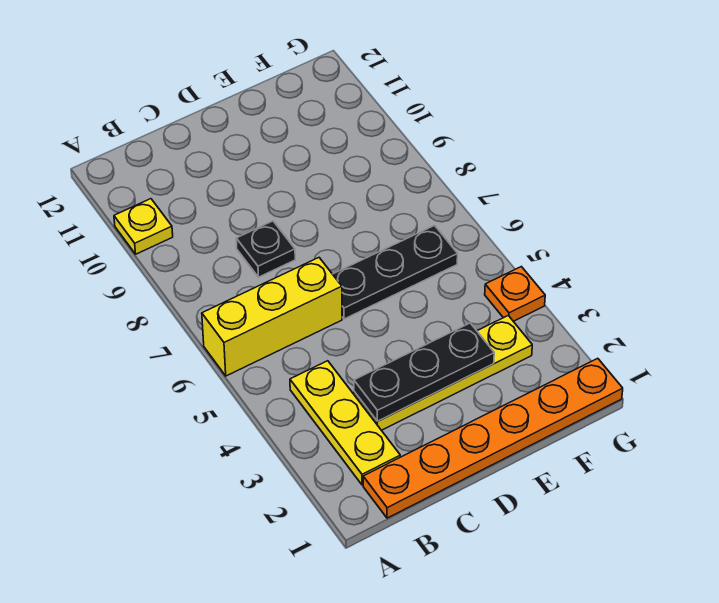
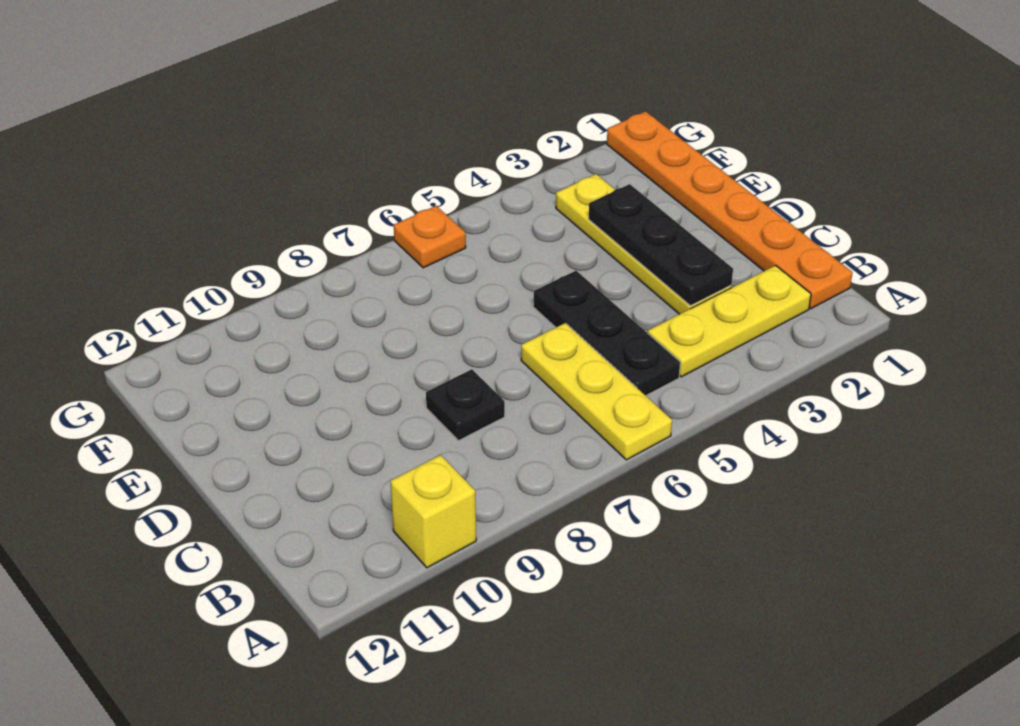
yellow brick A6:C6 level 1 -> yellow plate A6:C6 level 1
yellow plate A10 level 1 -> yellow brick A10 level 1
black plate D6:F6 level 1 -> black plate B5:D5 level 1
orange plate G4 level 1 -> orange plate G6 level 1

